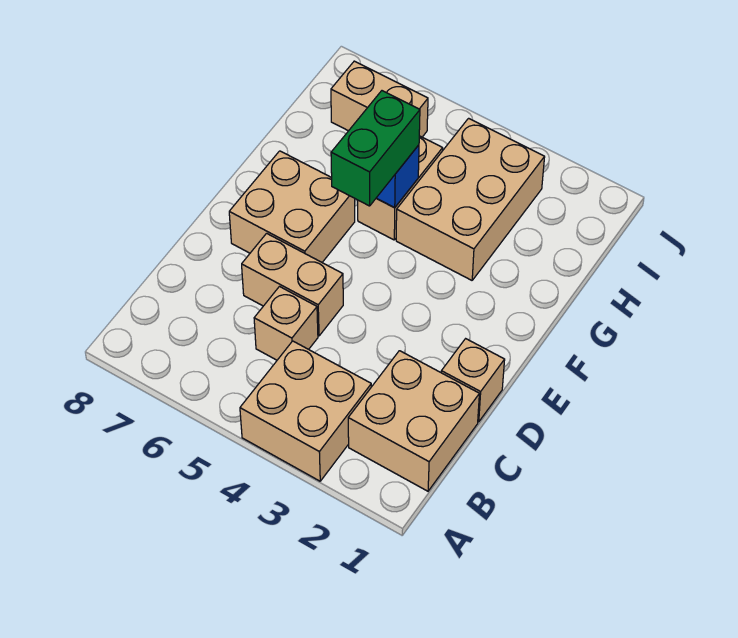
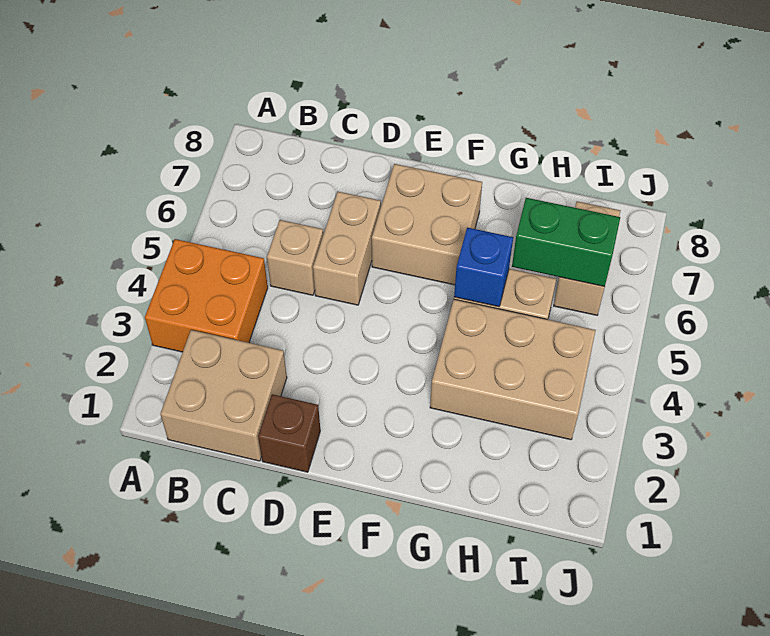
tan brick A3:B4 level 1 -> orange brick A3:B4 level 1
tan brick D1 level 1 -> brown brick D1 level 1
green brick F5:G5 level 3 -> green brick H6:I6 level 2

